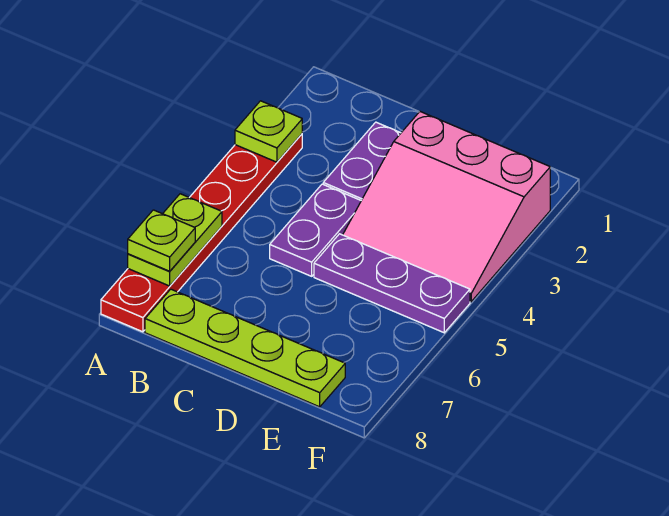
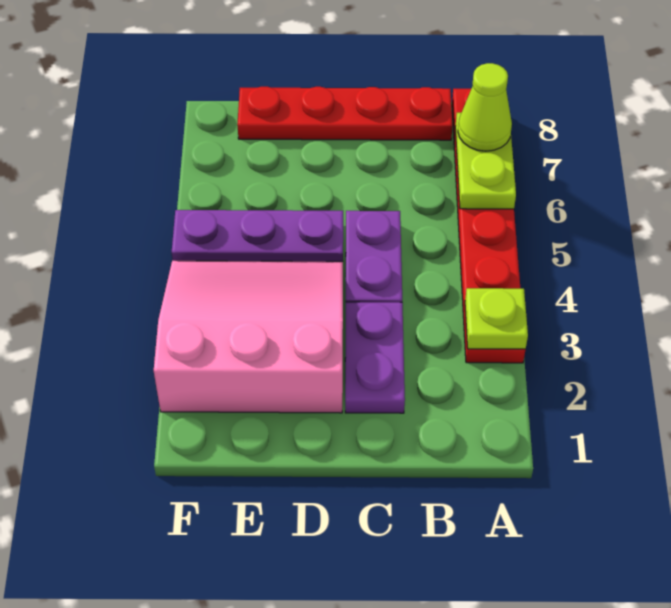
lime plate A7 level 3 -> lime cone A7 level 3
lime plate B8:E8 level 1 -> red plate B8:E8 level 1

